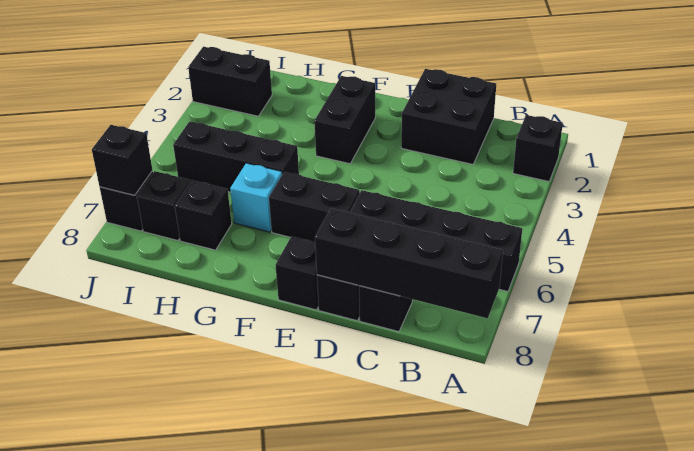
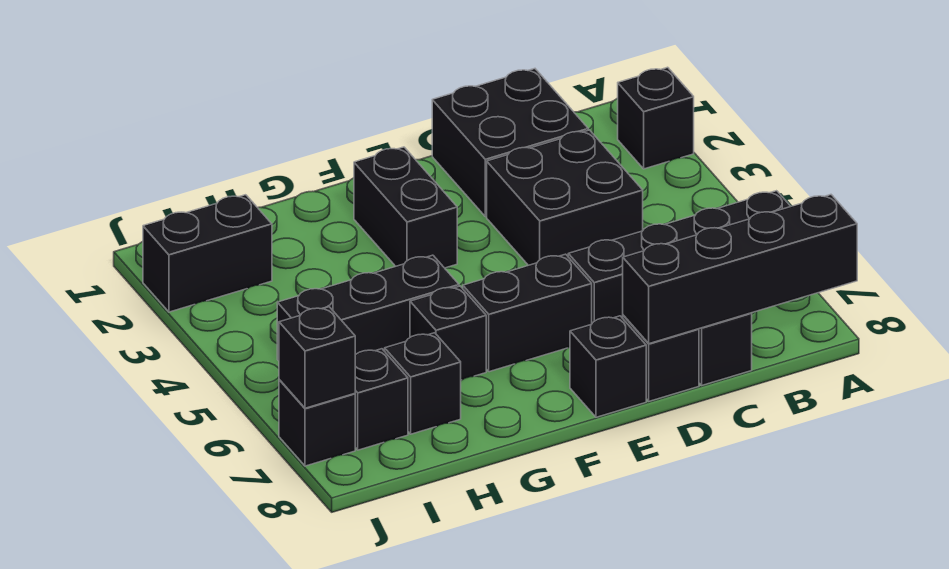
none -> black brick C3:D4 level 1
cyan brick G6 level 1 -> black brick G6 level 1

